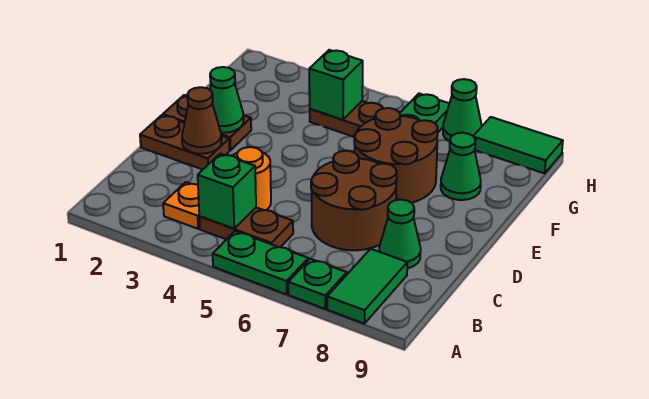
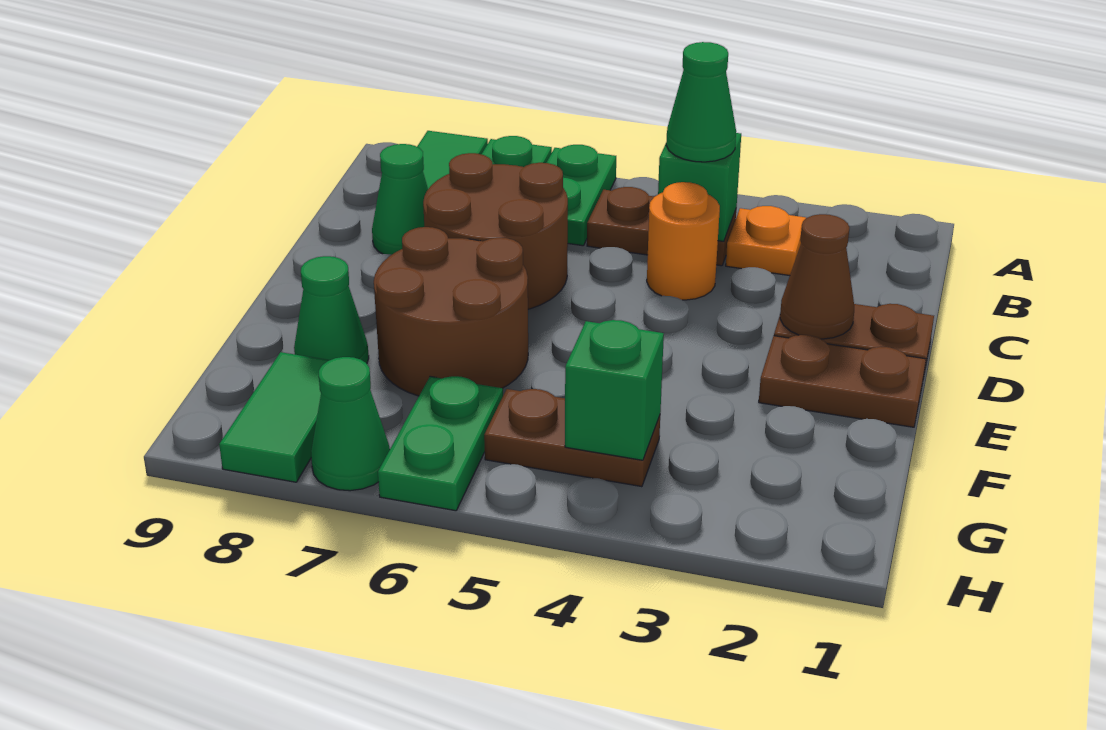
green plate A5:A6 level 1 -> green plate A6:B6 level 1
green cone E2 level 2 -> green cone B4 level 3
green tile H8:H9 level 1 -> green tile G8:H8 level 1

